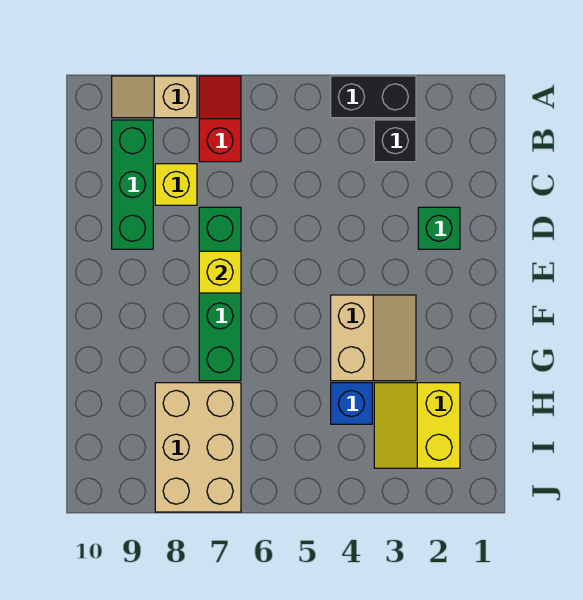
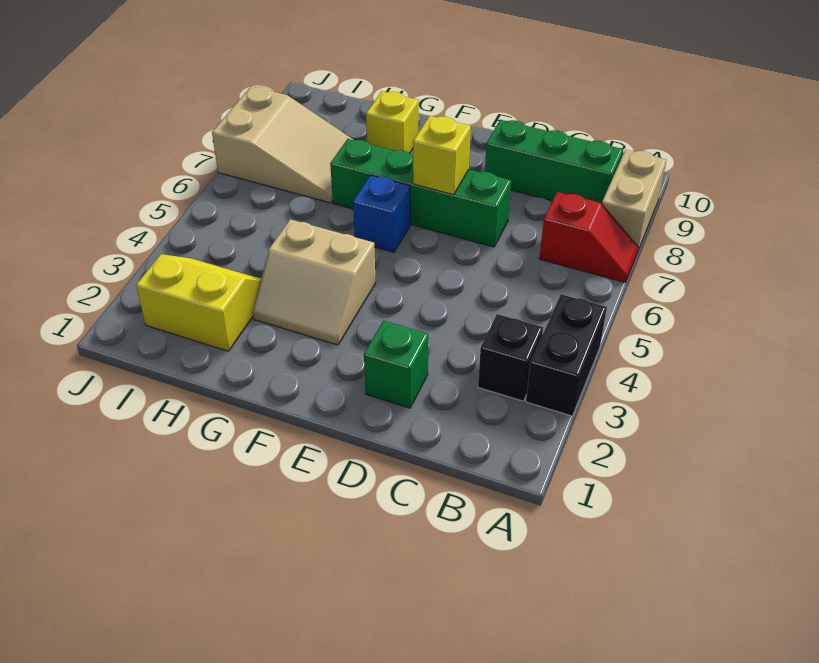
tan slope A8:A9 level 1 top 8 -> tan brick A8:A9 level 1
yellow brick C8 level 1 -> yellow brick G9 level 1
blue brick H4 level 1 -> blue brick F6 level 1
tan brick H7:J8 level 1 -> tan slope H7:J8 level 1 top J

